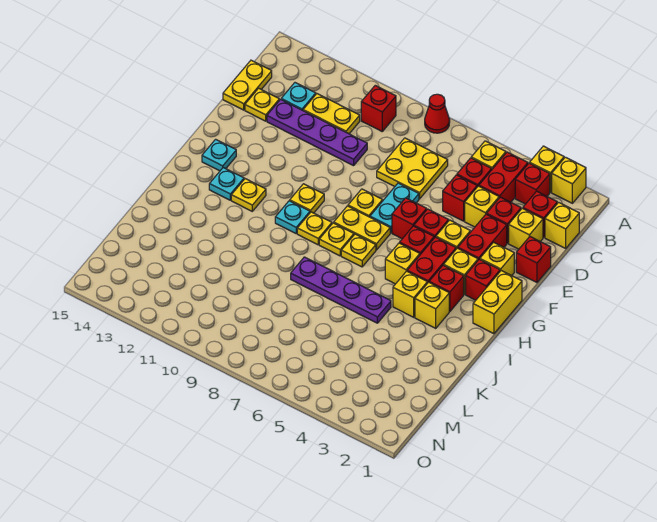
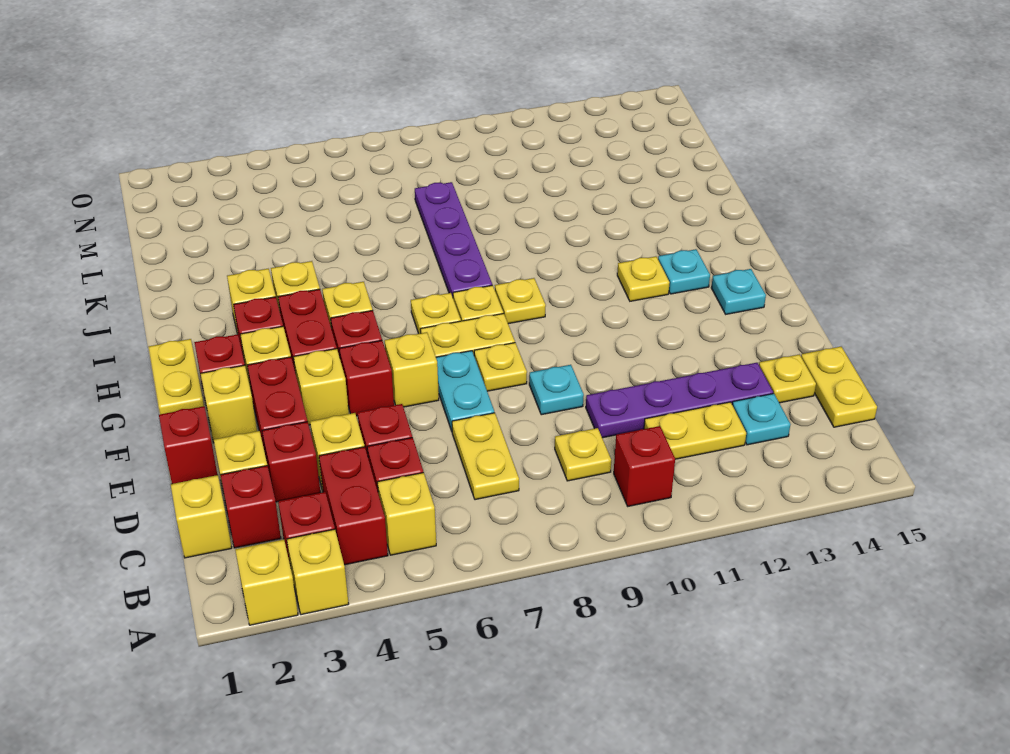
red cone A8 level 1 -> none
yellow plate C7:D8 level 1 -> yellow plate C7:D7 level 1
red brick F6 level 1 -> yellow brick F6 level 1
yellow brick G1:H1 level 1 -> yellow plate G1:H1 level 1
yellow plate G10 level 1 -> yellow plate C9 level 1
cyan plate H10 level 1 -> cyan plate E9 level 1
purple plate J5:J8 level 1 -> purple plate I8:L8 level 1

